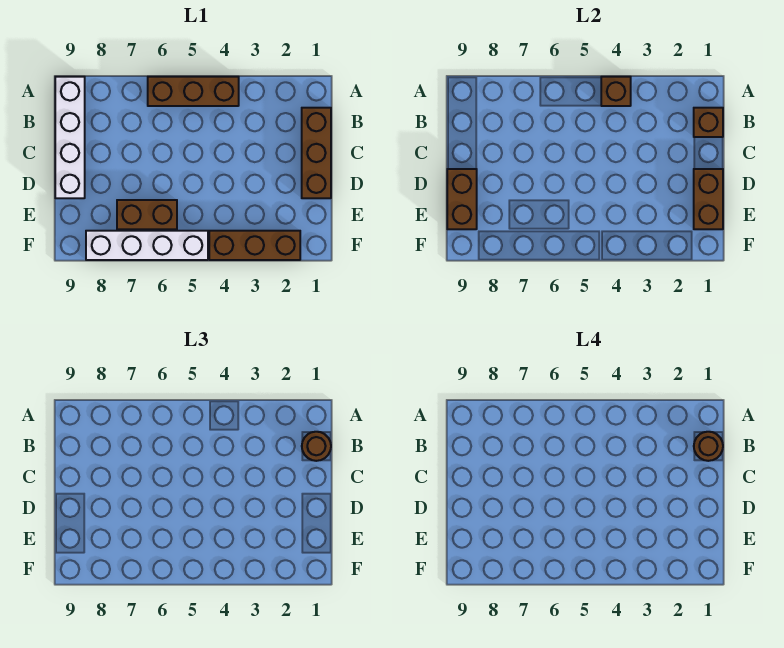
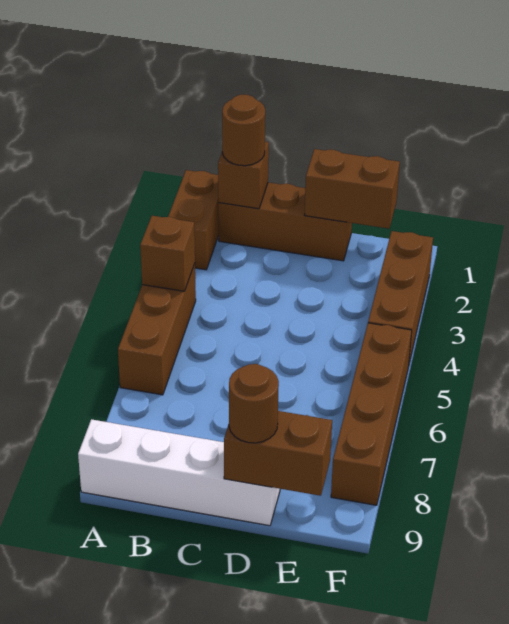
brown round brick B1 level 4 -> brown round brick D9 level 3
brown brick E6:E7 level 1 -> brown brick A1:A2 level 1
white brick F5:F8 level 1 -> brown brick F5:F8 level 1

